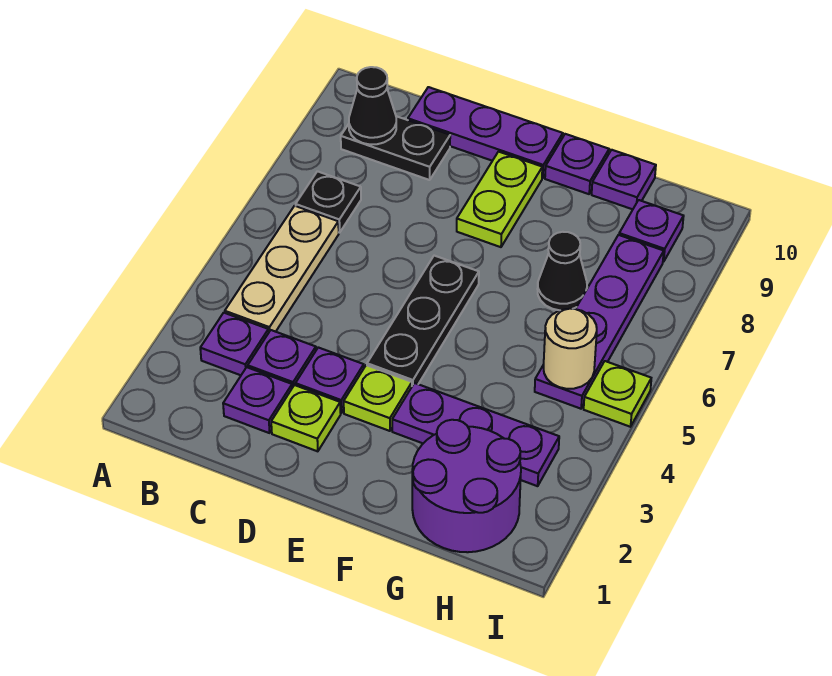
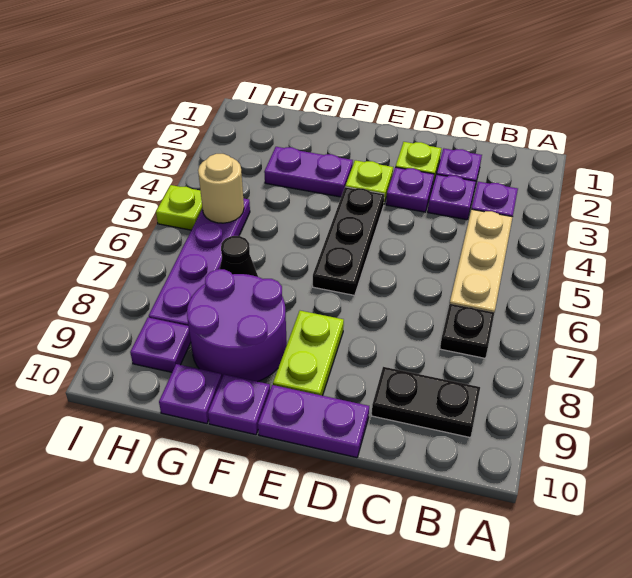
black cone B9 level 2 -> none
purple plate C10:E10 level 1 -> purple plate D10:E10 level 1
purple plate F3:H3 level 1 -> purple plate F3:G3 level 1
purple round brick G1:H2 level 1 -> purple round brick F8:G9 level 1

